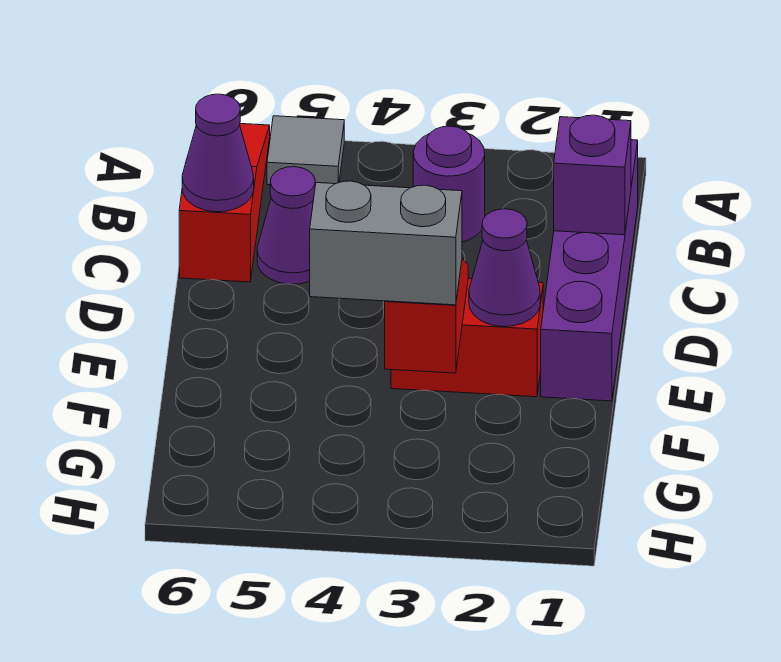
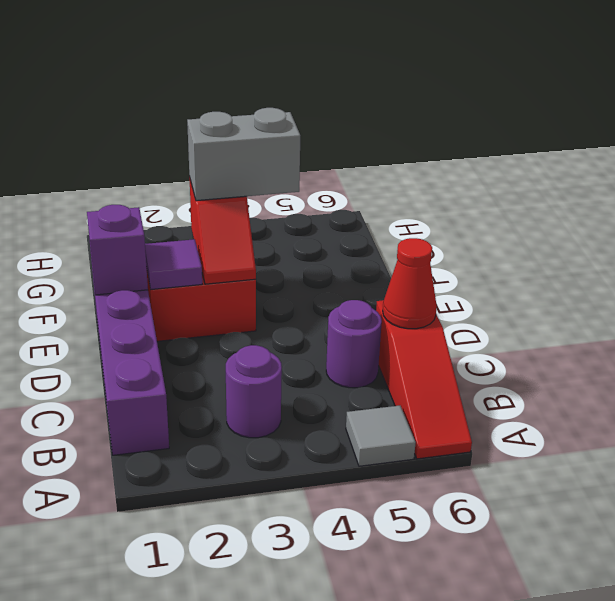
purple brick C1 level 2 -> purple brick E1 level 2
purple cone C5 level 1 -> purple round brick C5 level 1
purple cone C6 level 2 -> red cone C6 level 2
purple cone E2 level 2 -> purple tile E2 level 2

